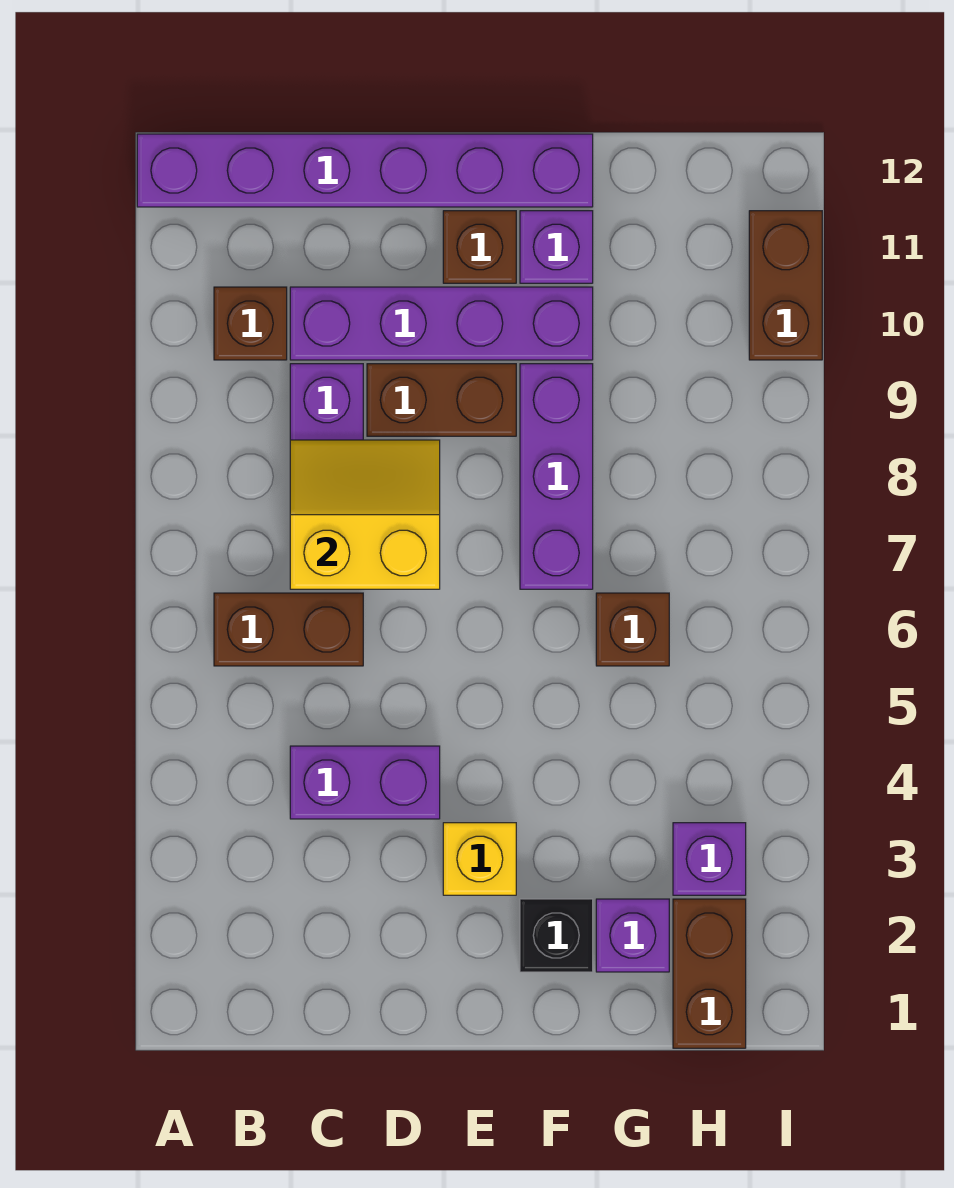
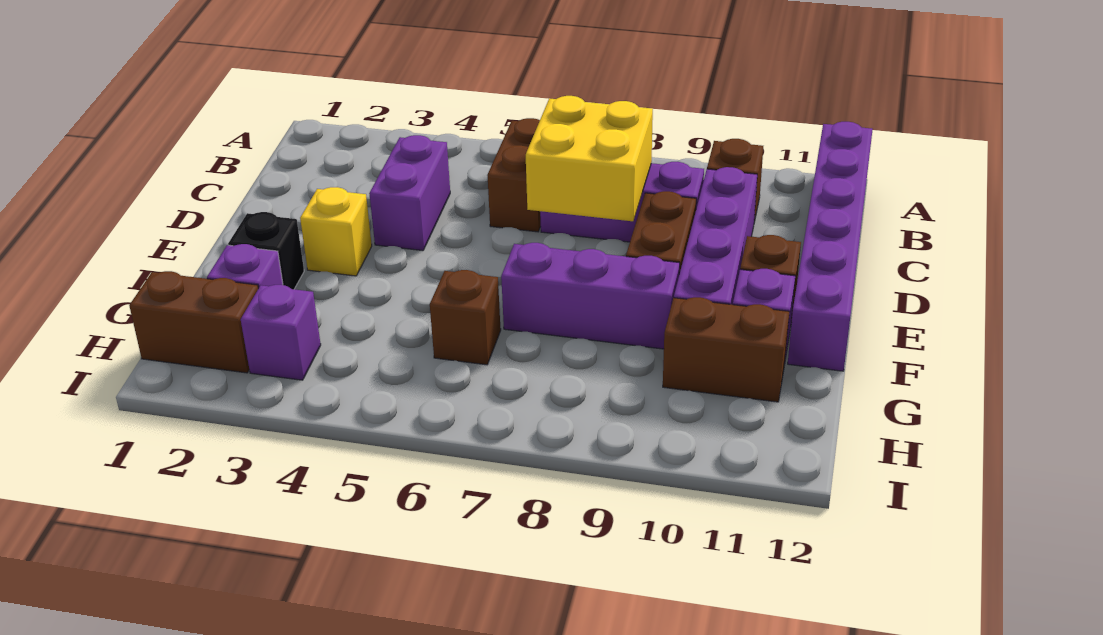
yellow slope C7:D8 level 2 top 7 -> yellow brick C7:D8 level 2
brown brick I10:I11 level 1 -> brown brick G10:G11 level 1

